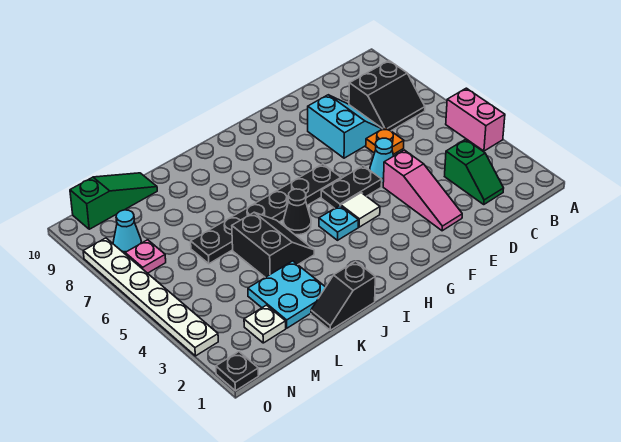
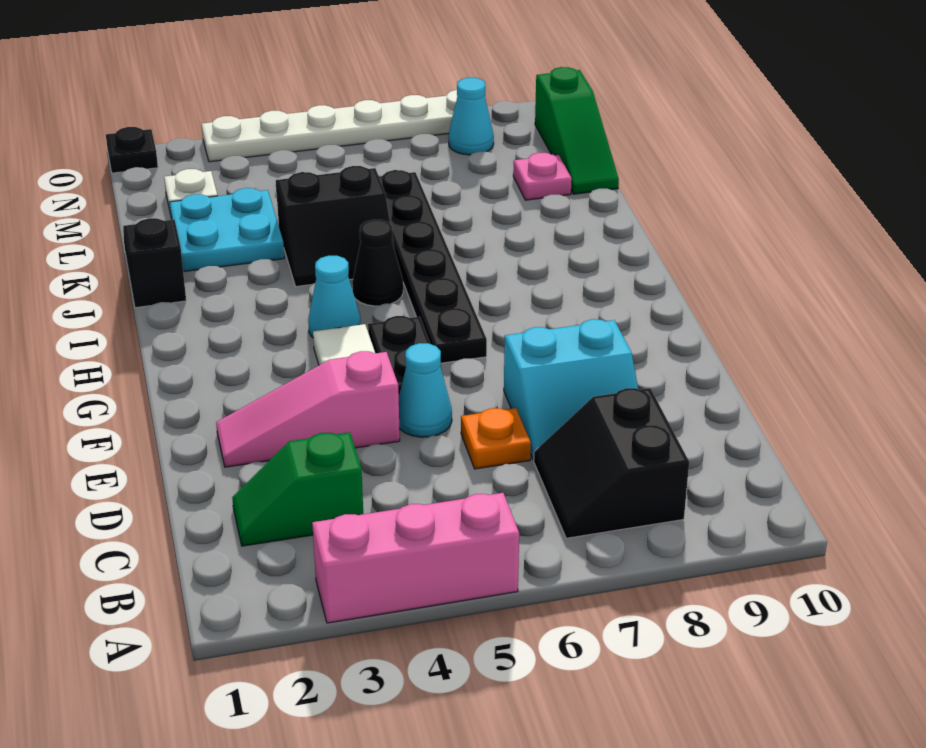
pink brick A4:A5 level 1 -> pink brick A3:A5 level 1
cyan plate H4 level 1 -> cyan cone H4 level 1
pink plate N7 level 1 -> pink plate L9 level 1

